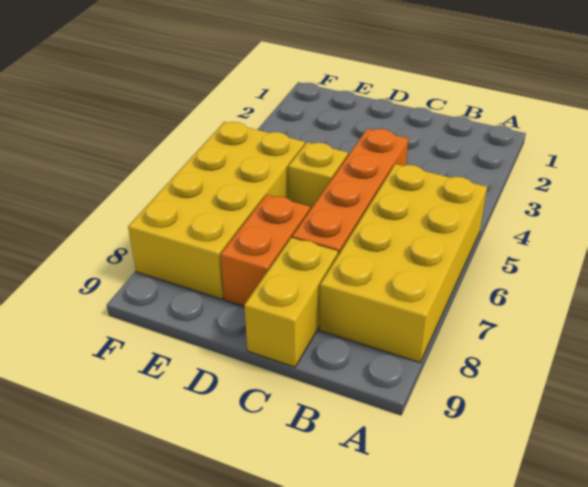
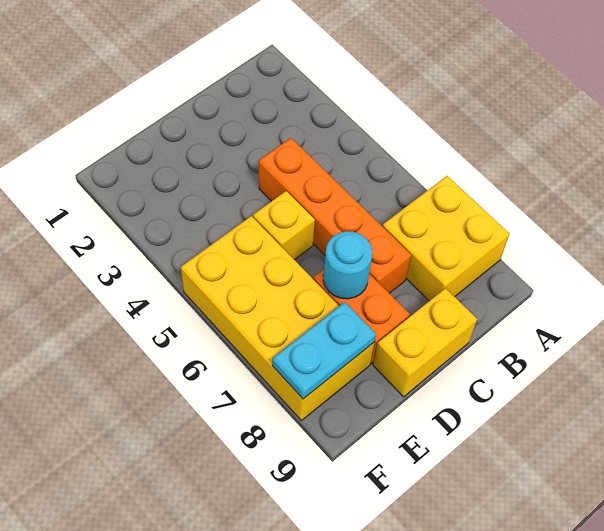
yellow brick A5:B8 level 1 -> yellow brick A7:B8 level 1
yellow brick C8:C9 level 1 -> yellow brick C9:D9 level 1
none -> cyan round brick D7 level 2
none -> cyan plate E8:F8 level 2

